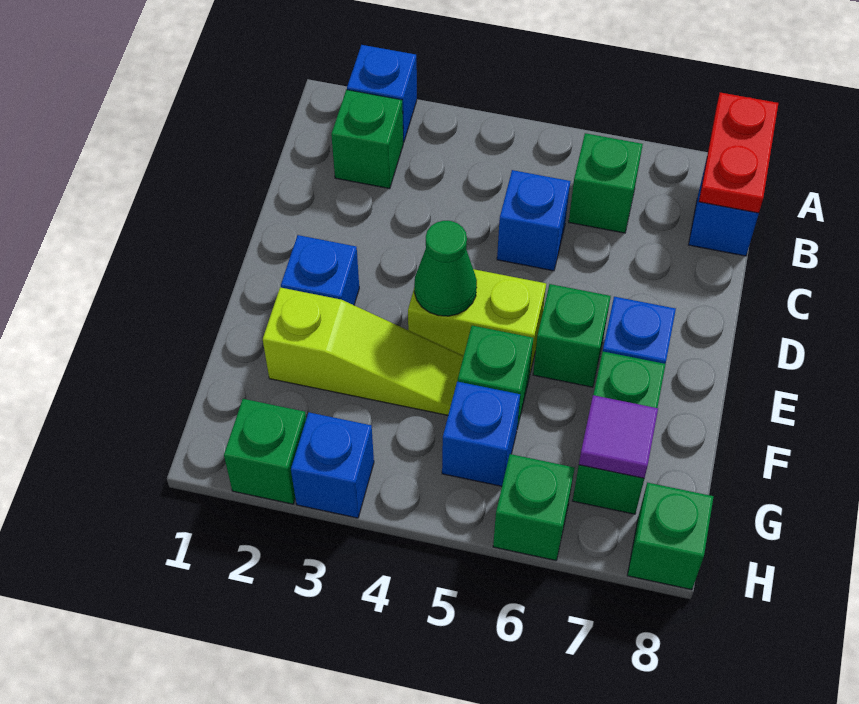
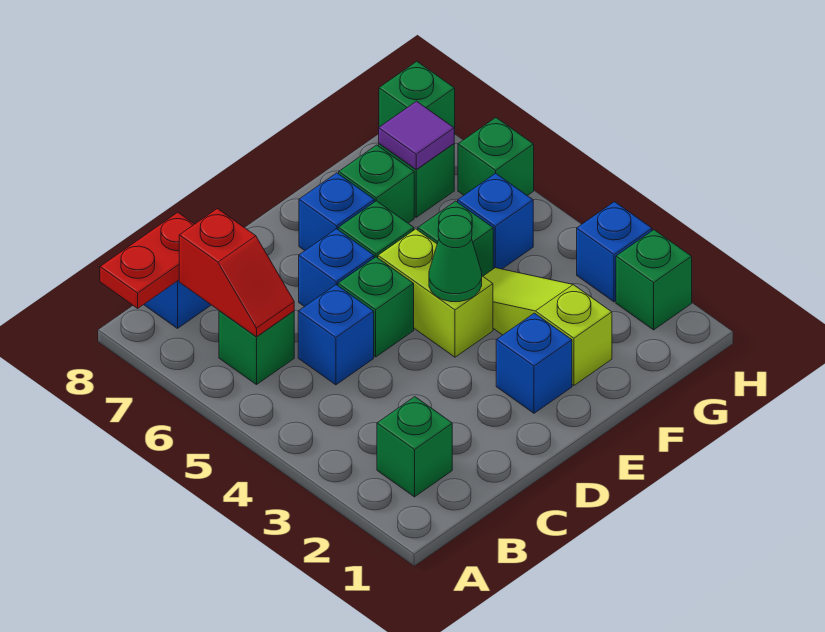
blue brick A2 level 1 -> blue brick D6 level 1
none -> red slope B6:B7 level 2 top 7
none -> green brick D5 level 1

